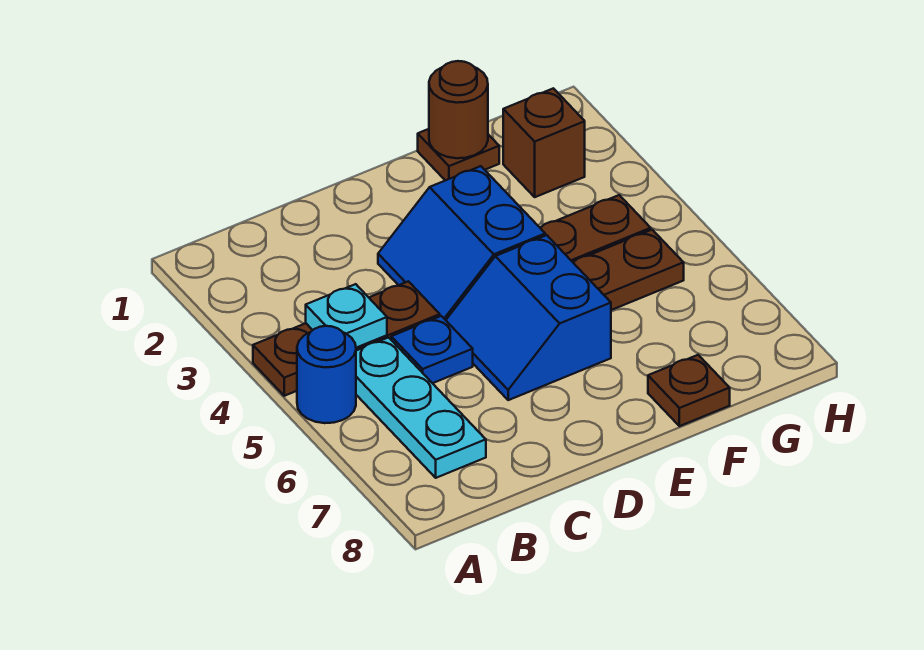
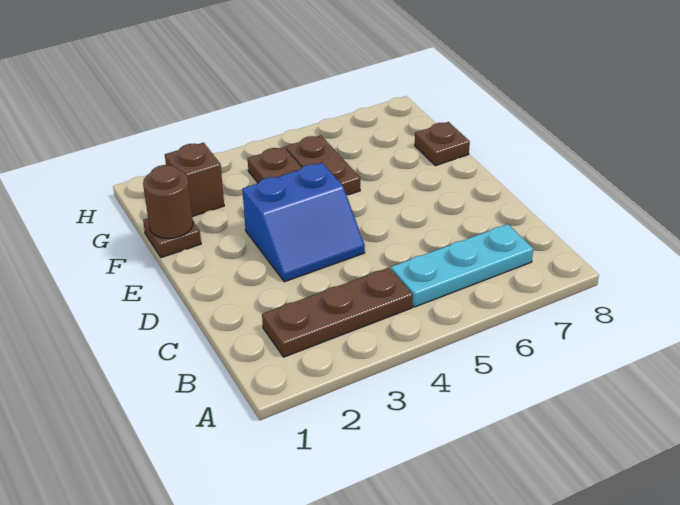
brown plate A4:C4 level 1 -> brown plate B2:B4 level 1
blue round brick A5 level 1 -> none
cyan plate B4 level 2 -> none
blue plate C5 level 1 -> none
blue slope D5:E6 level 1 top E -> none

